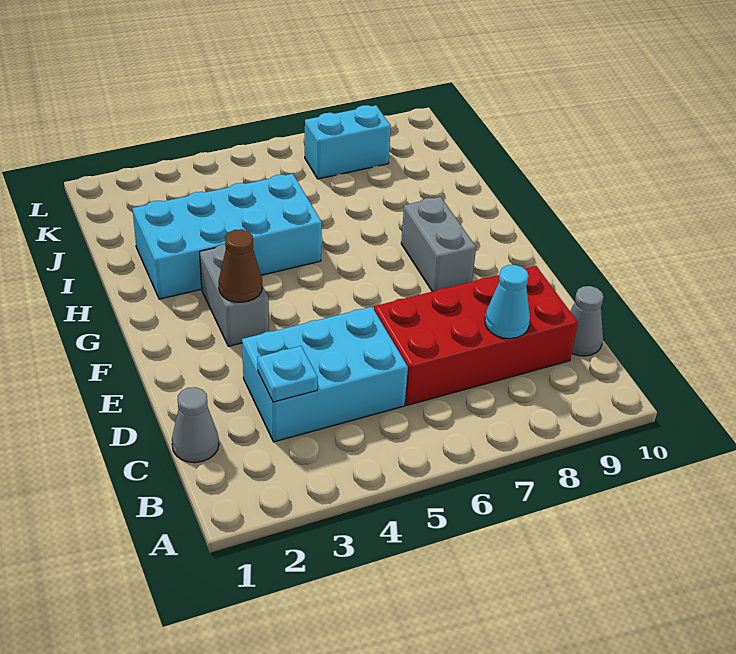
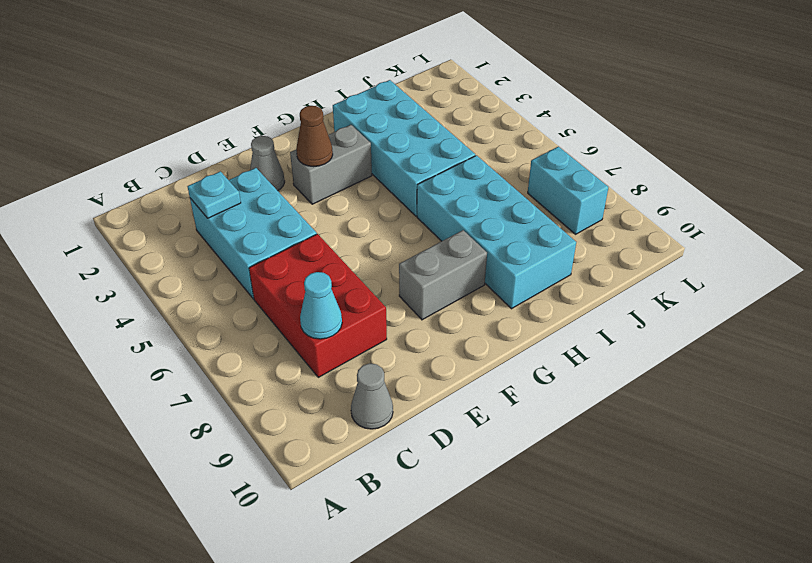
grey cone C1 level 1 -> grey cone E2 level 1
red brick C6:D9 level 1 -> red brick C6:D8 level 1
none -> cyan brick H6:I9 level 1

